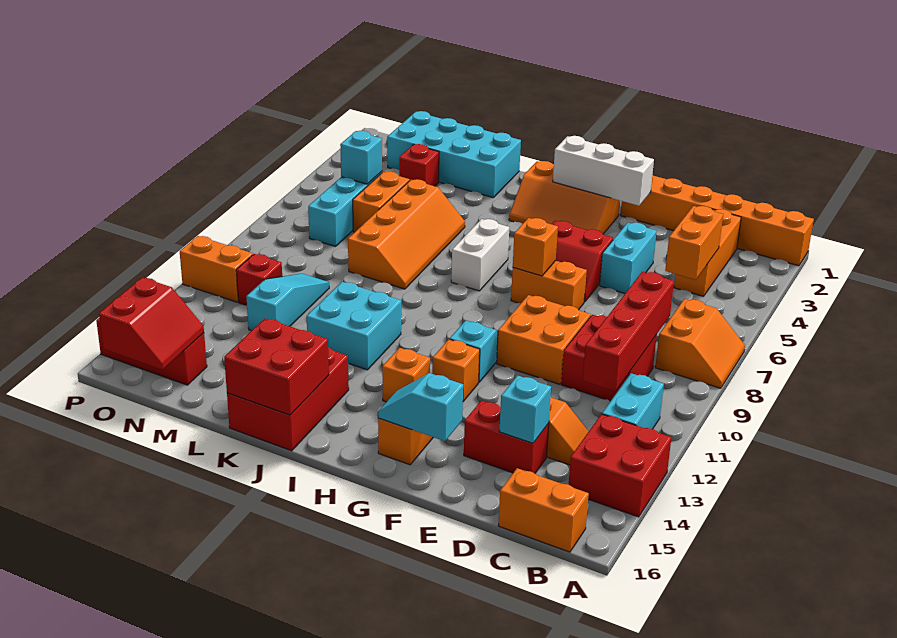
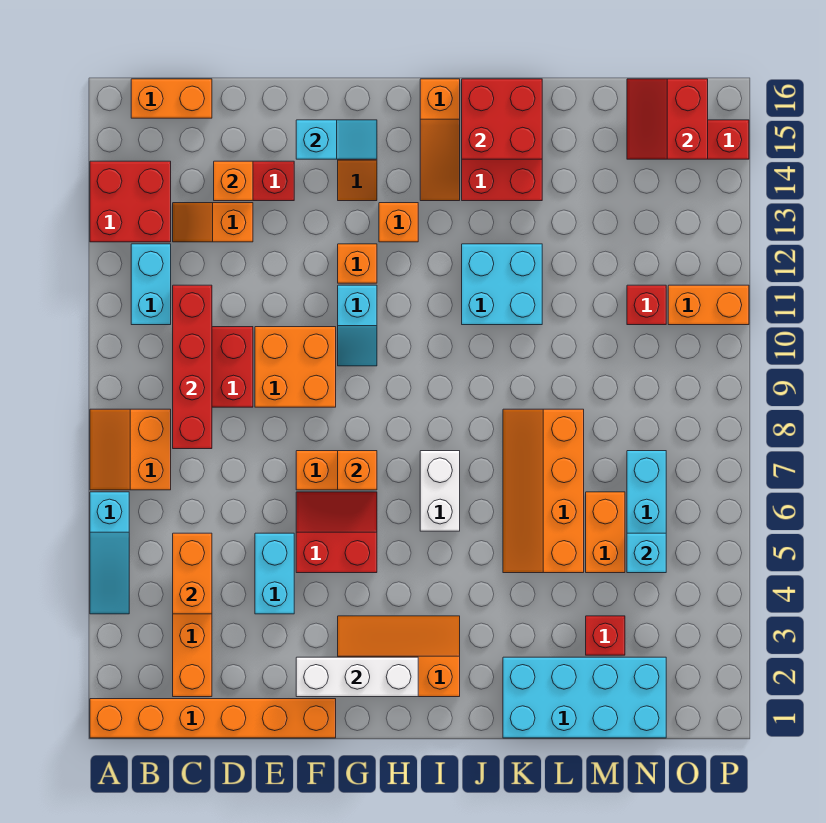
cyan brick D14 level 2 -> orange brick D14 level 2
none -> orange slope I14:I16 level 1 top 16
cyan slope M10:M12 level 1 top 12 -> cyan slope A4:A6 level 1 top 6

